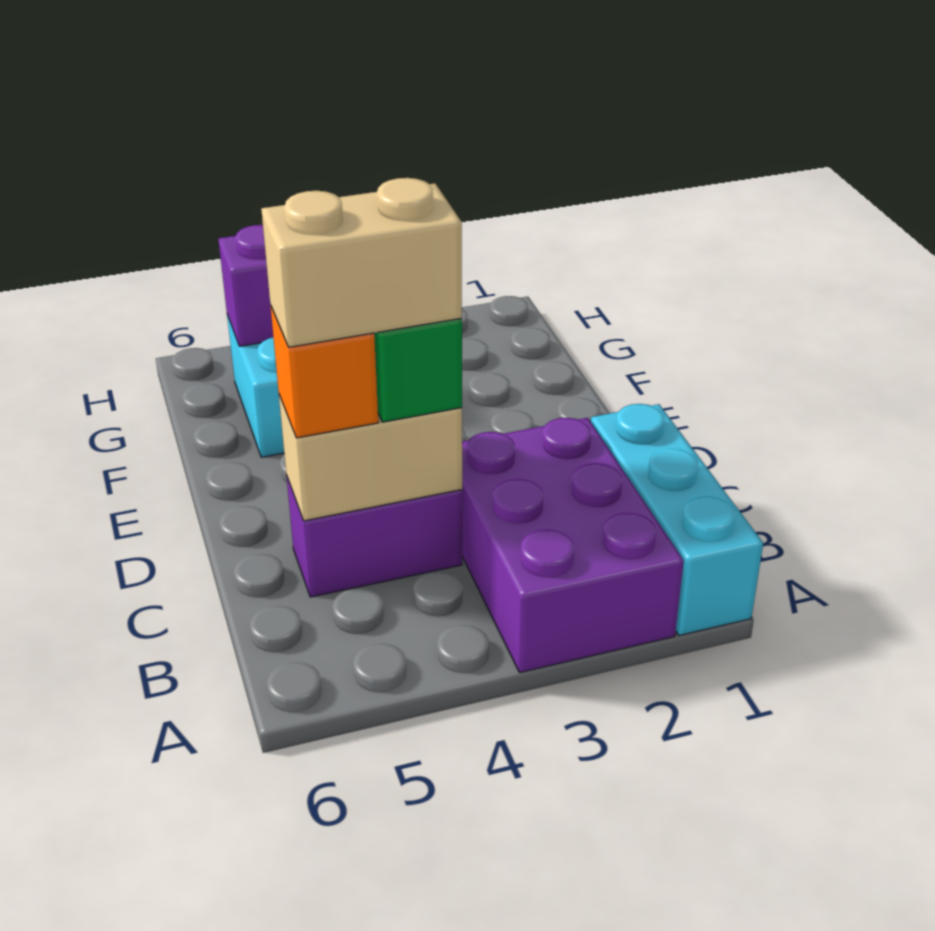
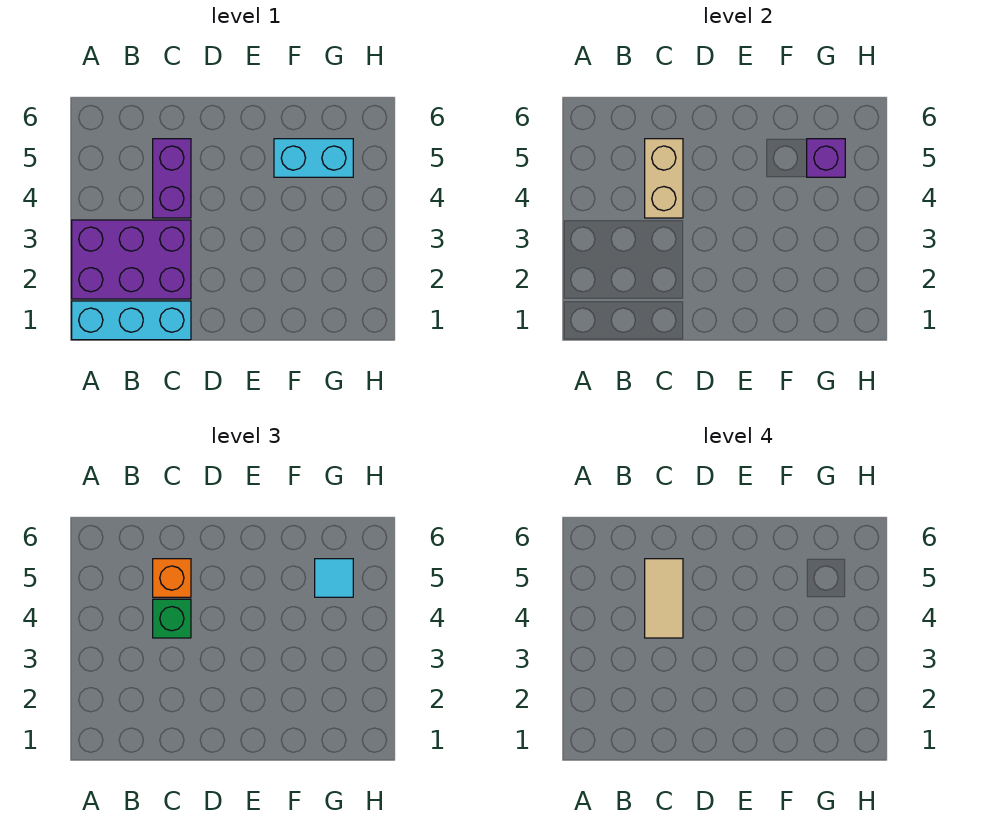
tan brick C4:C5 level 4 -> tan tile C4:C5 level 4
none -> cyan tile G5 level 3

